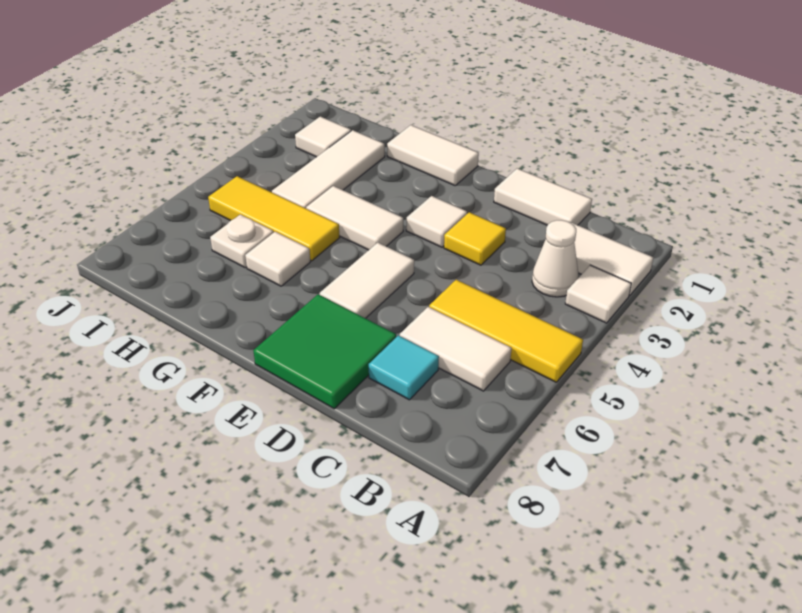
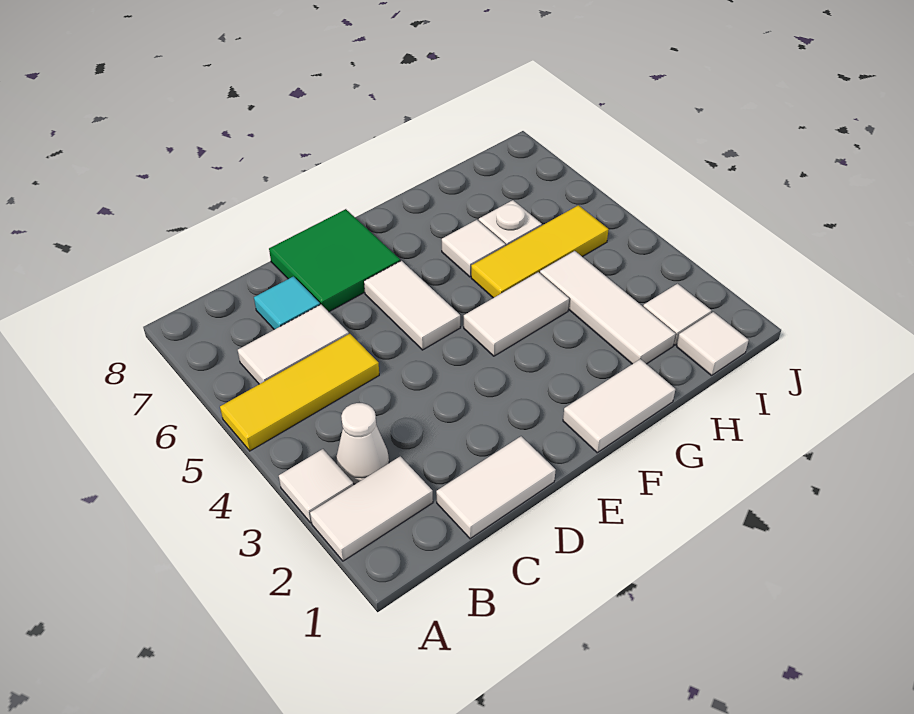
yellow tile D3 level 1 -> none
white tile E3 level 1 -> white tile I1 level 1

